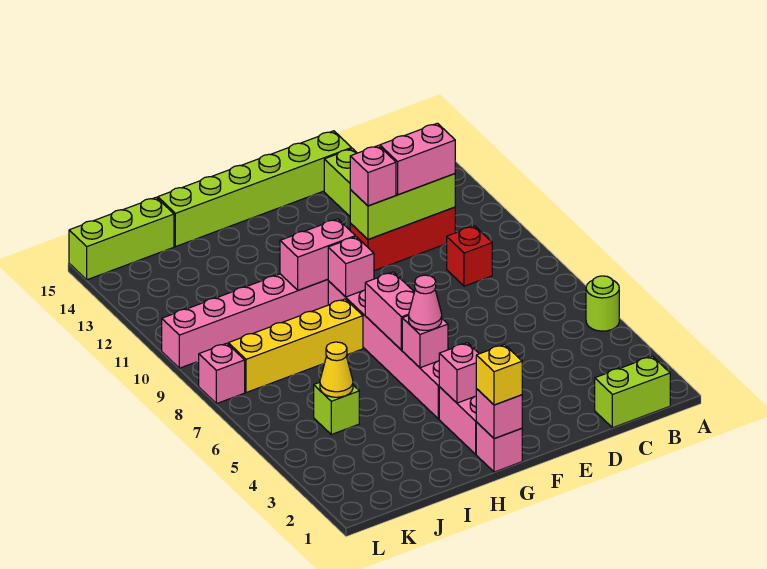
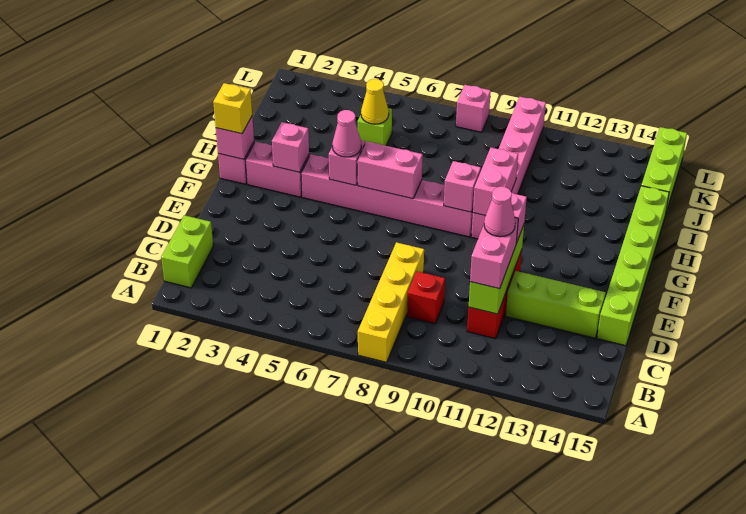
lime round brick A5 level 1 -> none
none -> pink cone D11 level 4
yellow brick H8:K8 level 1 -> yellow brick A8:D8 level 1

